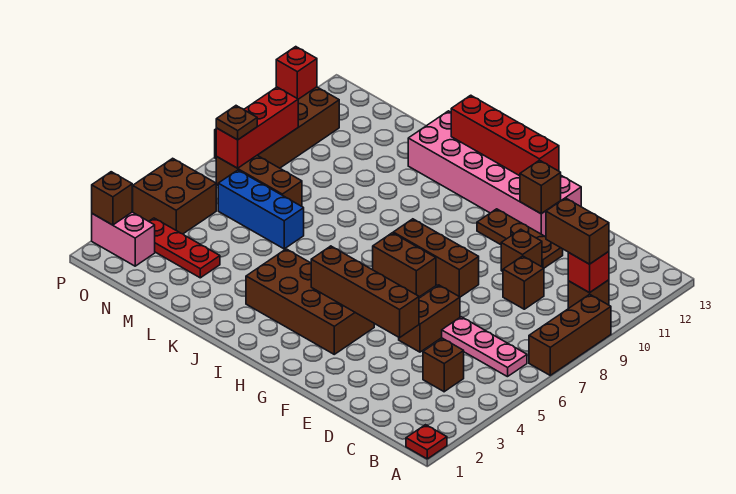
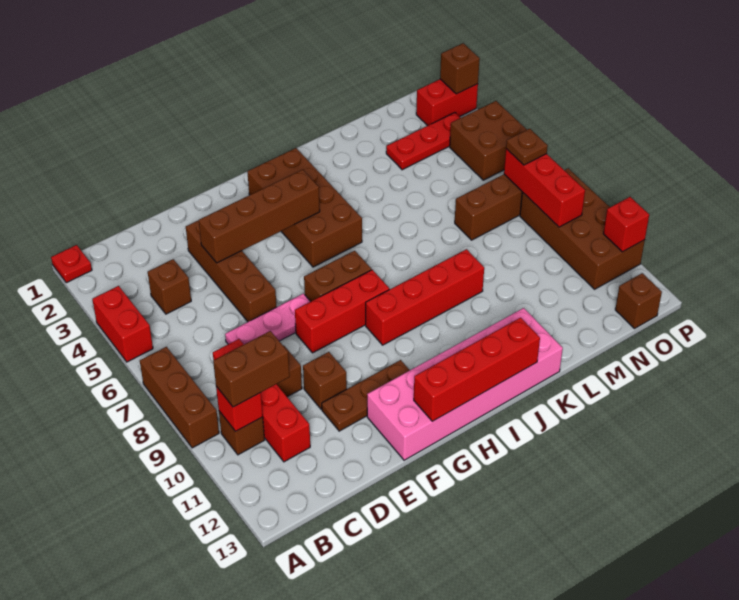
none -> red brick A4:A5 level 1
pink plate B6:D6 level 1 -> pink plate D7:F7 level 1
none -> red brick C8:C11 level 1
brown brick E5:E6 level 1 -> brown brick E3:E6 level 1
brown brick F8:H8 level 1 -> red brick F8:H8 level 1
brown brick F12 level 2 -> brown brick O13 level 1
brown brick G3:J4 level 1 -> brown brick H2:I5 level 1
none -> red brick H9:K9 level 1
blue brick L6:N6 level 1 -> none
pink brick O2:P2 level 1 -> red brick O2:P2 level 1

